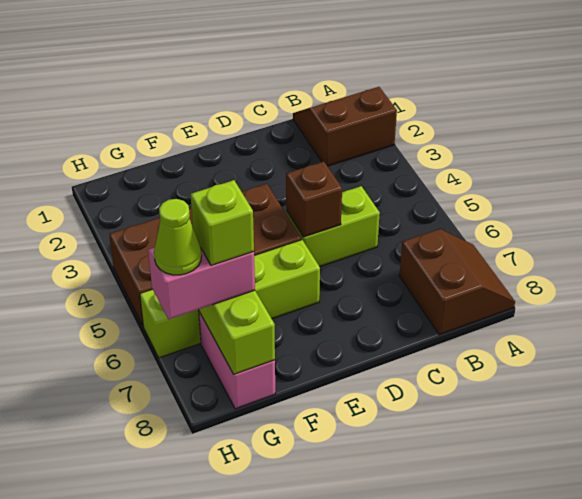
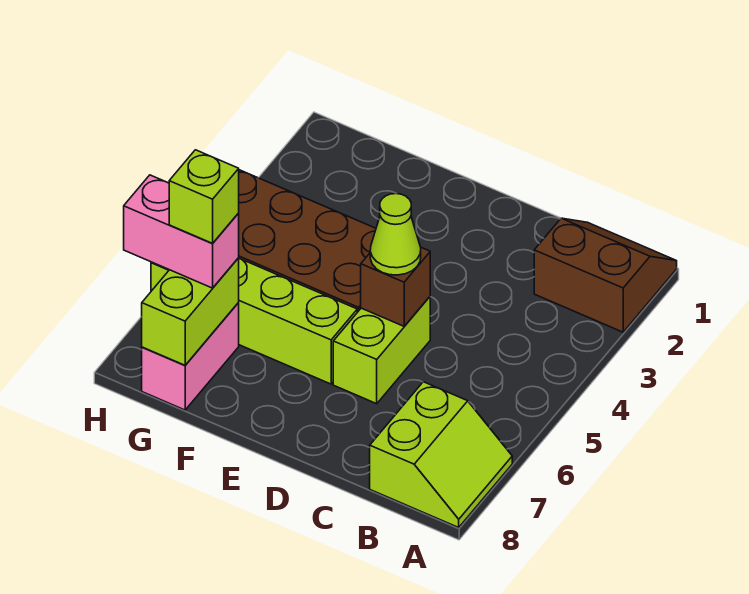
brown slope A7:B8 level 1 top B -> lime slope A7:B8 level 1 top B
lime brick C5:D5 level 1 -> lime brick D5:D6 level 1
lime cone H7 level 4 -> lime cone D5 level 3

